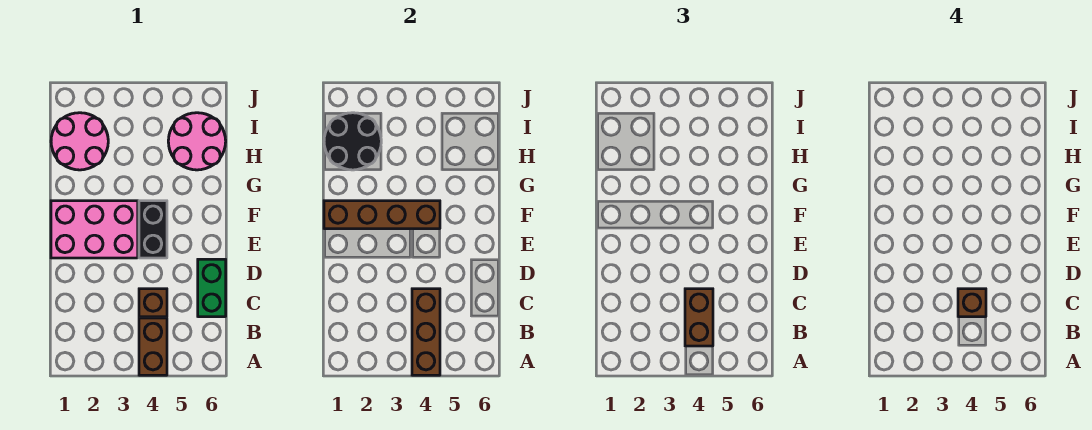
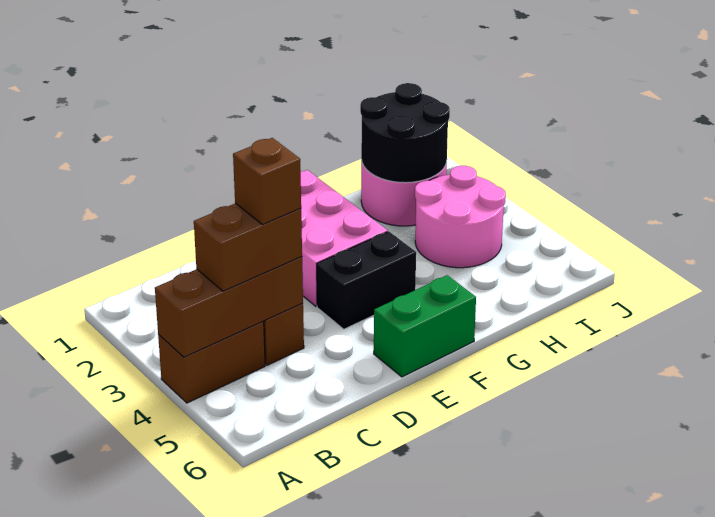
green brick C6:D6 level 1 -> green brick E6:F6 level 1
brown brick F1:F4 level 2 -> none
pink round brick H5:I6 level 1 -> pink round brick H3:I4 level 1

